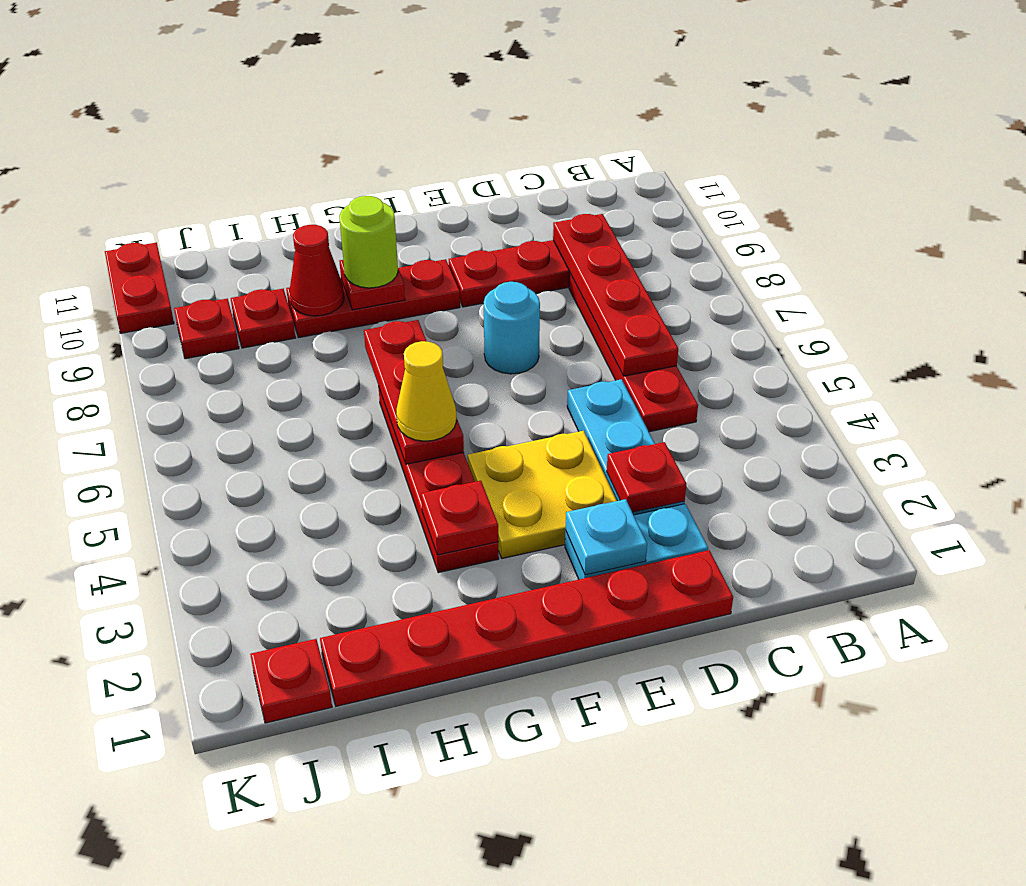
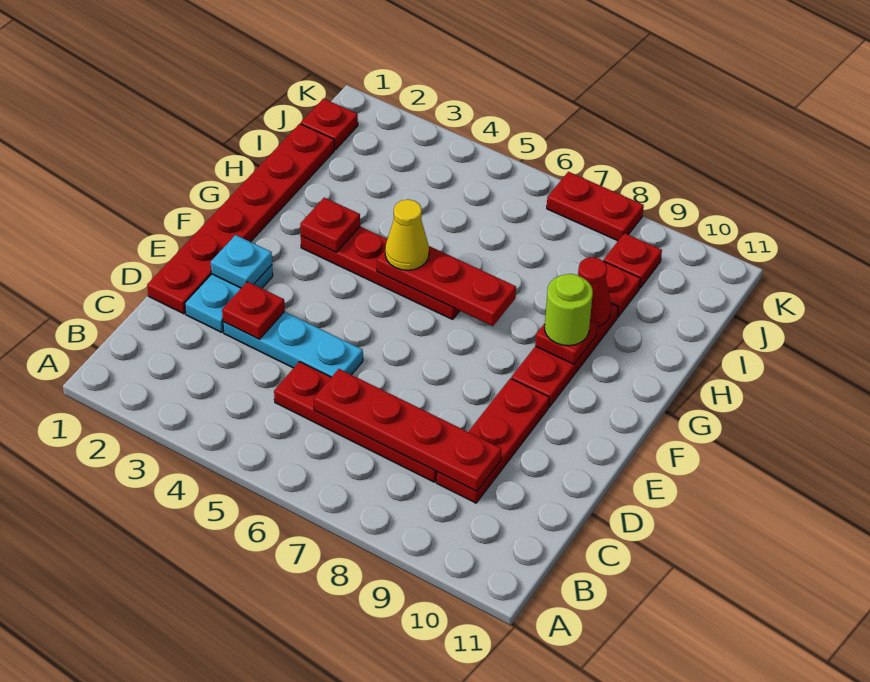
yellow plate E3:F4 level 1 -> none
cyan round brick E7 level 1 -> none
red plate K10:K11 level 1 -> red plate K7:K8 level 1

